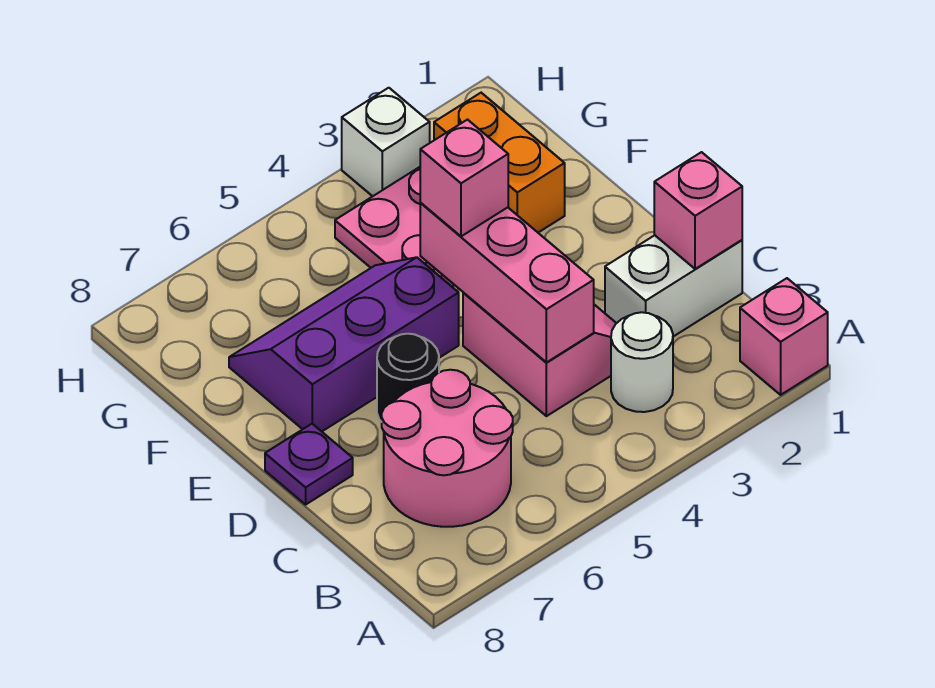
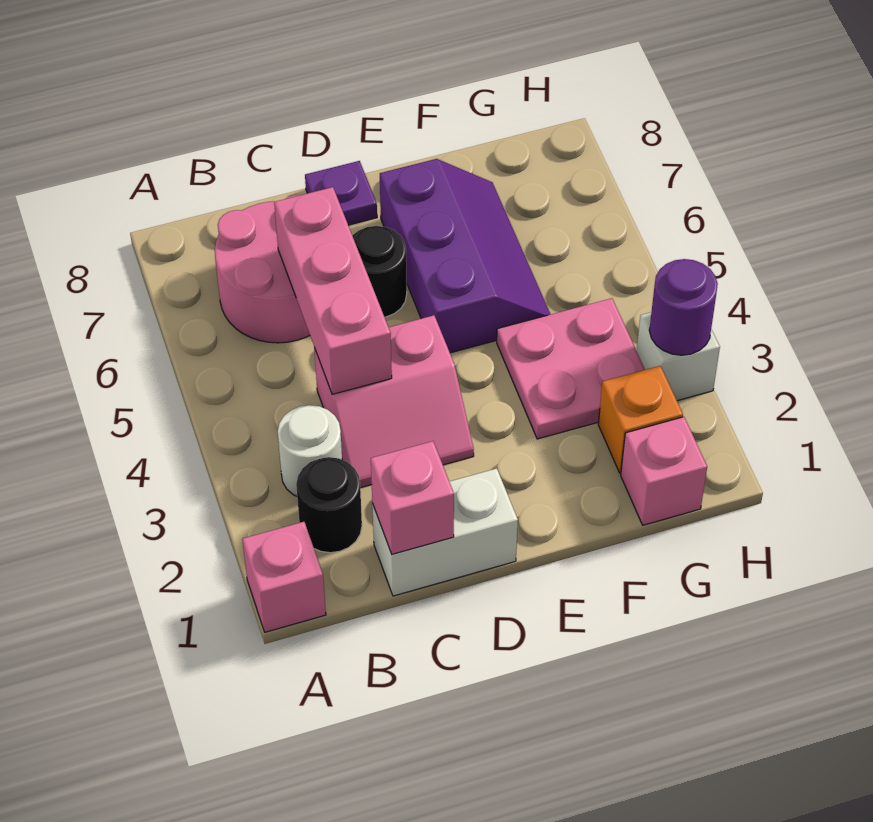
none -> black round brick B2 level 1
white brick C1:C2 level 1 -> white brick C1:D1 level 1
pink brick C4:E4 level 2 -> pink brick C4:C6 level 2
pink brick E4 level 3 -> pink brick G1 level 1
orange brick F2:G2 level 1 -> orange brick G2 level 1
none -> purple round brick H3 level 2

